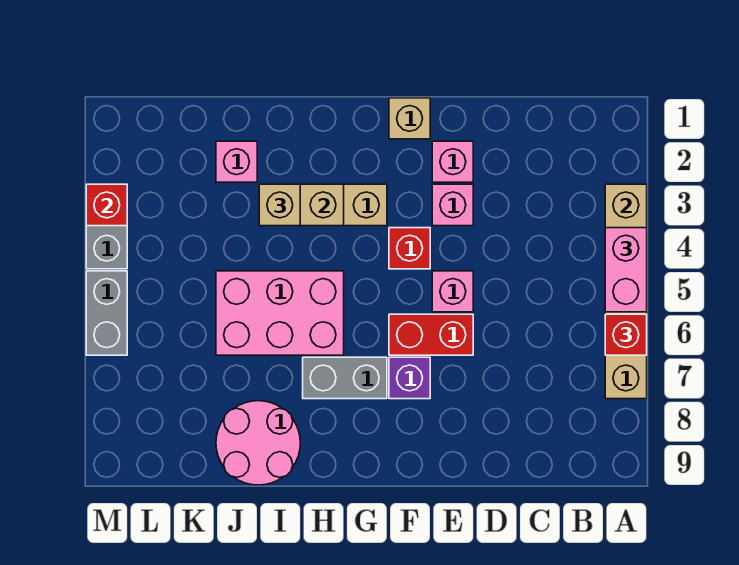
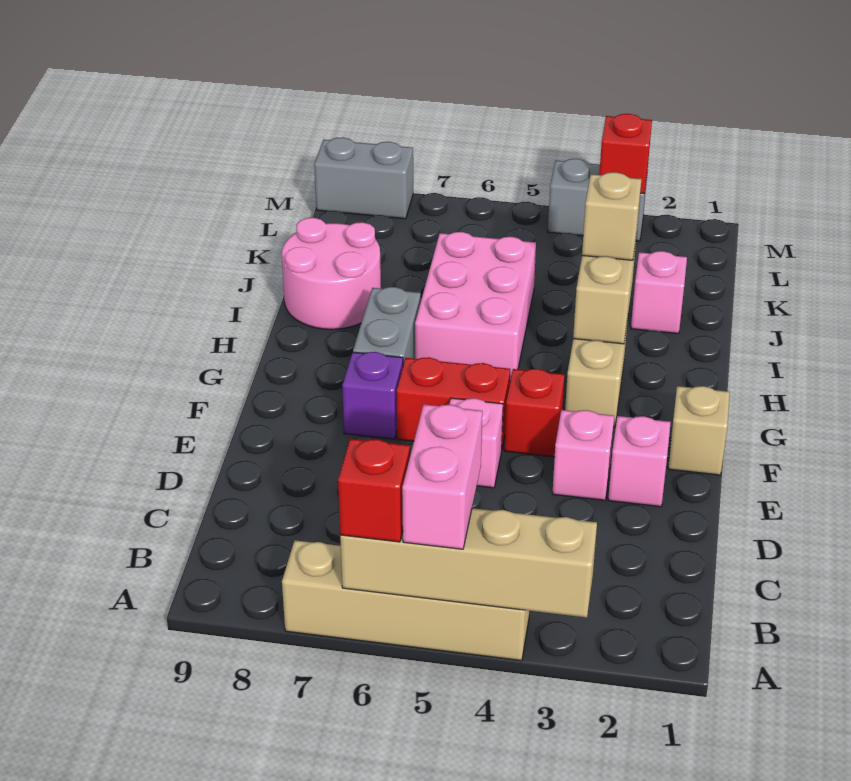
pink brick A4:A5 level 3 -> pink brick A5:B5 level 3
red brick E6:F6 level 1 -> red brick F5:F6 level 1
grey brick M5:M6 level 1 -> grey brick M8:M9 level 1

